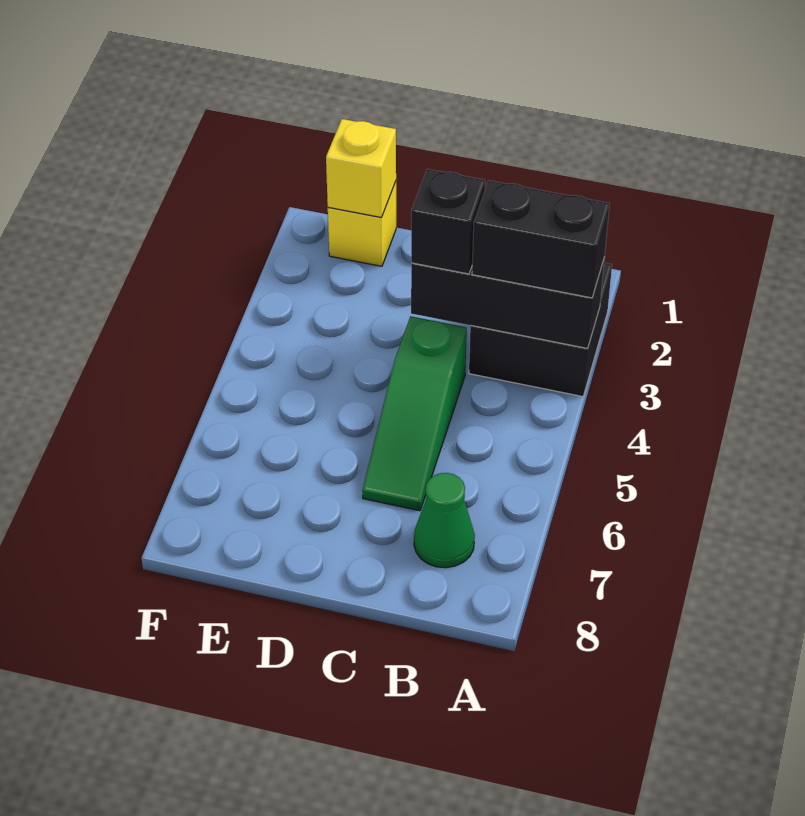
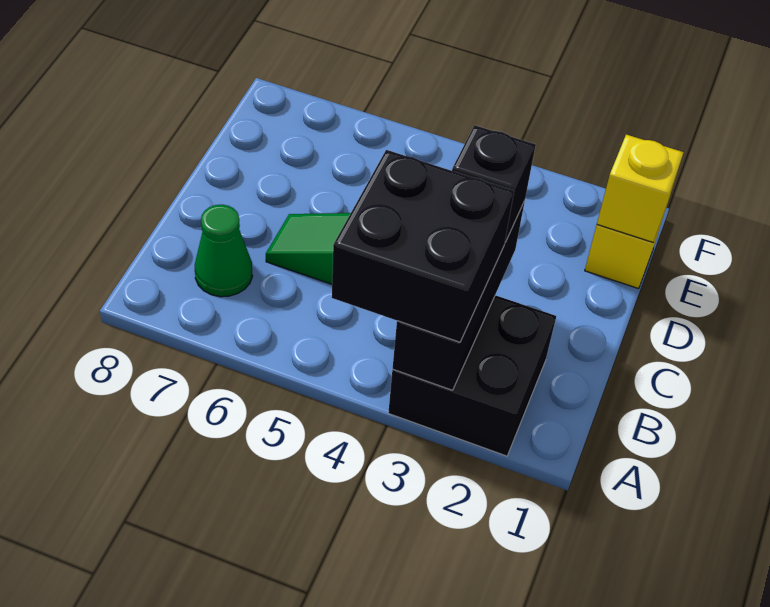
black brick A3:B3 level 3 -> black brick A3:B4 level 3

